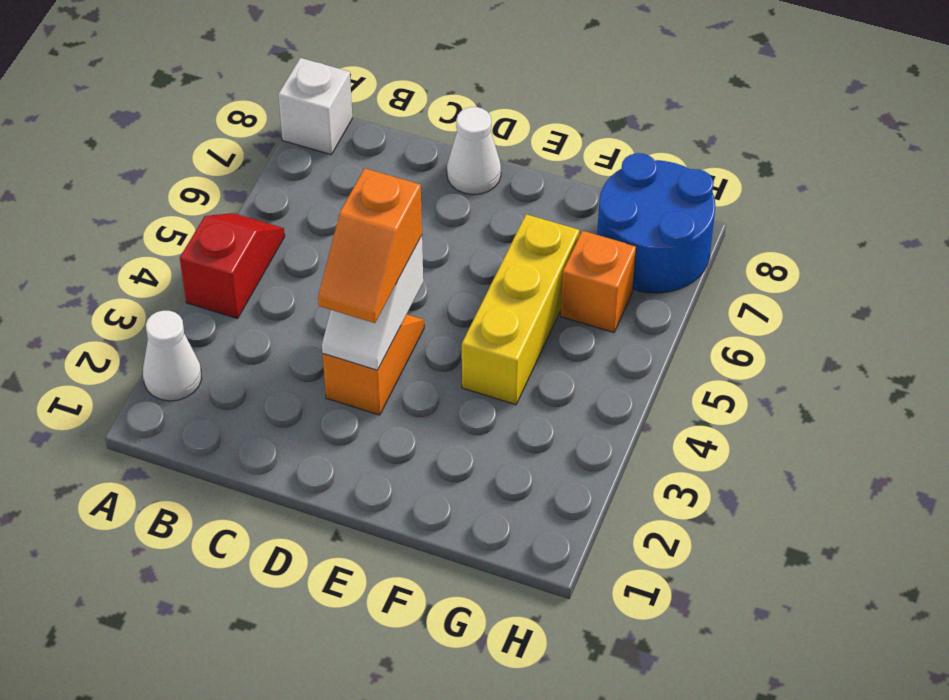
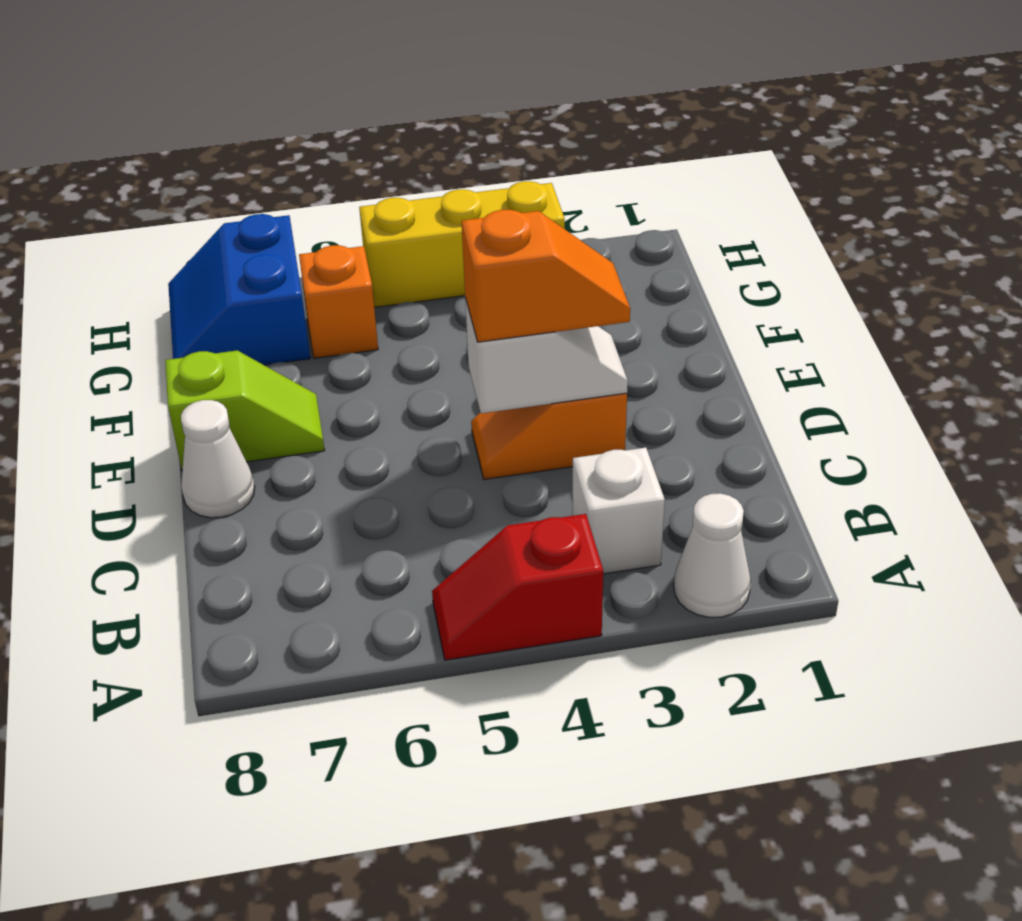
white brick A8 level 1 -> white brick B3 level 1
none -> lime slope E7:E8 level 1 top 8
yellow brick F4:F6 level 1 -> yellow brick H3:H5 level 1
blue round brick G7:H8 level 1 -> blue slope G7:H8 level 1 top 7

